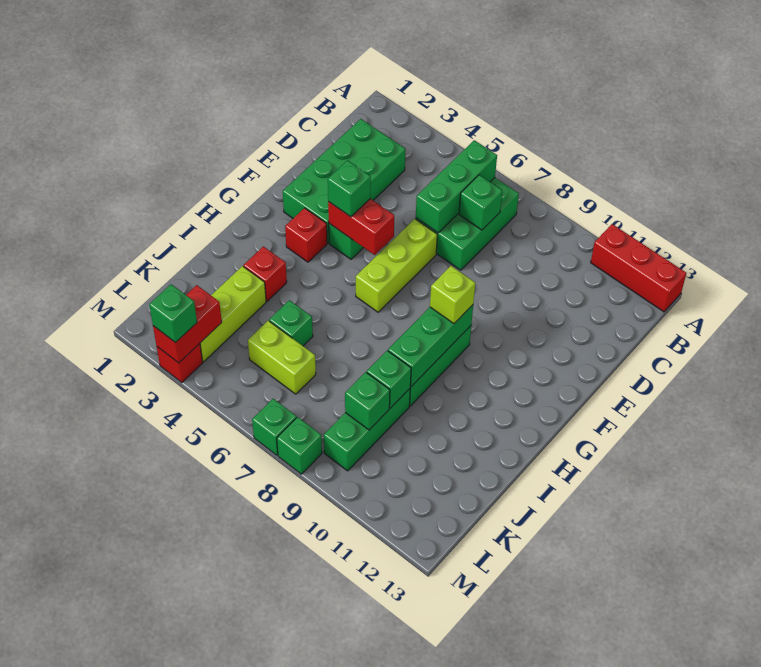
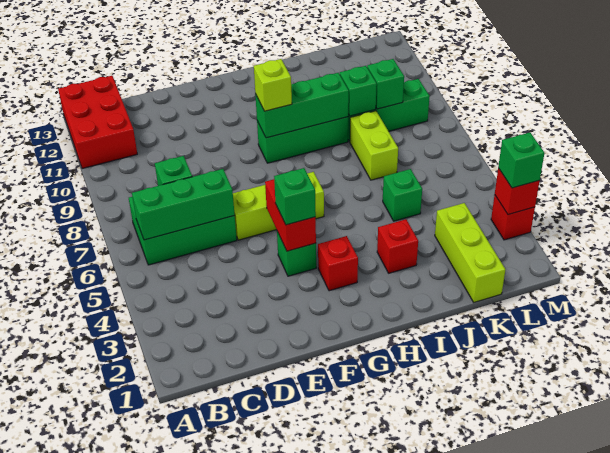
red brick A11:A13 level 1 -> red brick A11:B13 level 1
green brick C2:F3 level 1 -> none
lime brick J3:L3 level 1 -> lime brick K1:K3 level 1
lime brick K5:K6 level 1 -> lime brick J7:J8 level 1
red brick L3:M3 level 2 -> red brick M3 level 2
green brick M7 level 1 -> none
green brick M8 level 1 -> none

